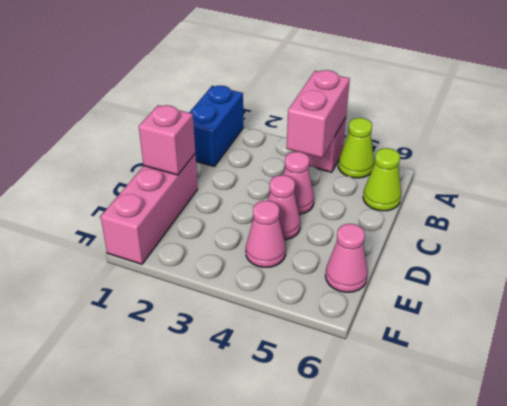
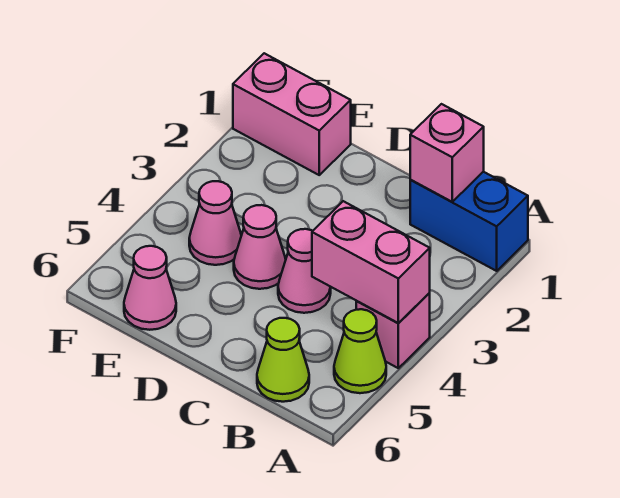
pink brick D1:F1 level 1 -> pink brick E1:F1 level 1
pink brick D1 level 2 -> pink brick B1 level 2

